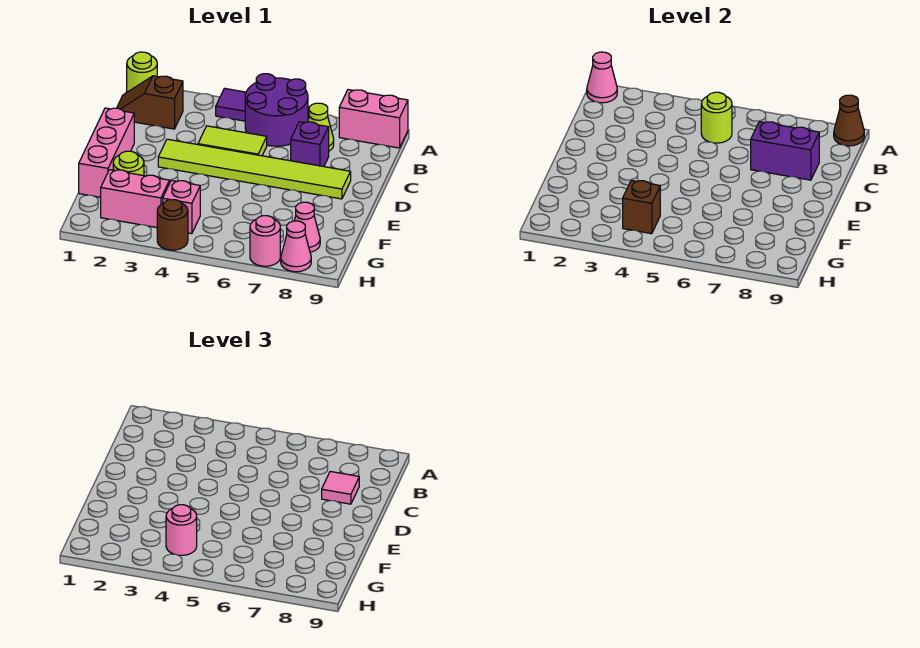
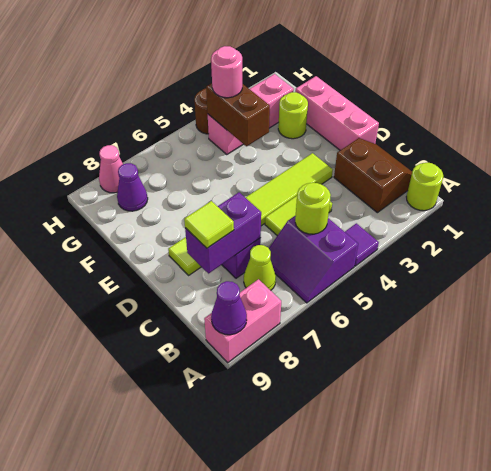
pink cone A1 level 2 -> none
purple round brick A5:B6 level 1 -> purple slope A5:B6 level 1 top 5
brown cone A9 level 2 -> purple cone A9 level 2
brown slope B1:B2 level 1 top 2 -> brown slope B1:C2 level 1 top 2
pink tile C8 level 3 -> lime tile C8 level 3
brown brick G4 level 2 -> brown brick F4:G4 level 2
pink cone G8 level 1 -> purple cone G8 level 1
pink round brick H7 level 1 -> none

